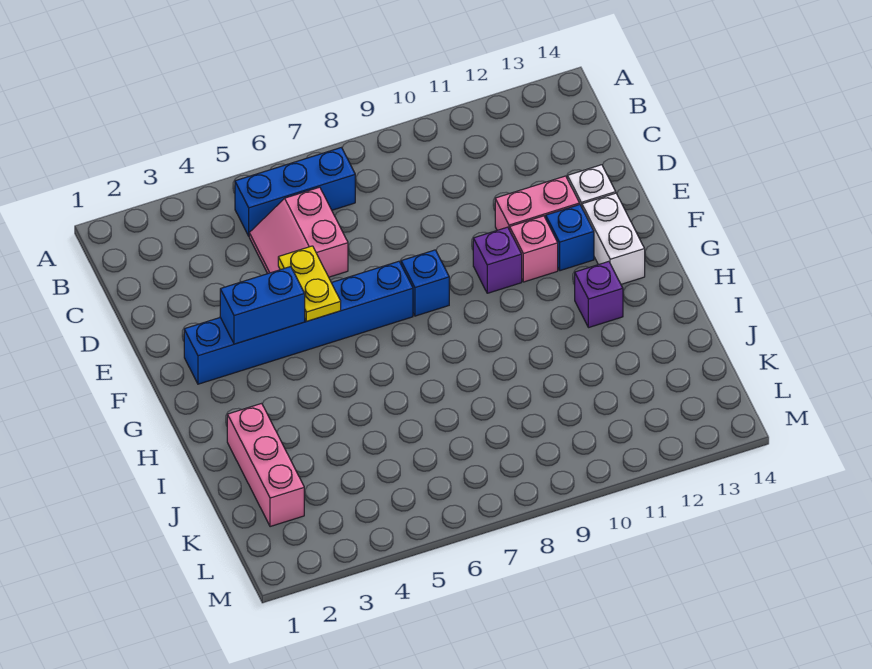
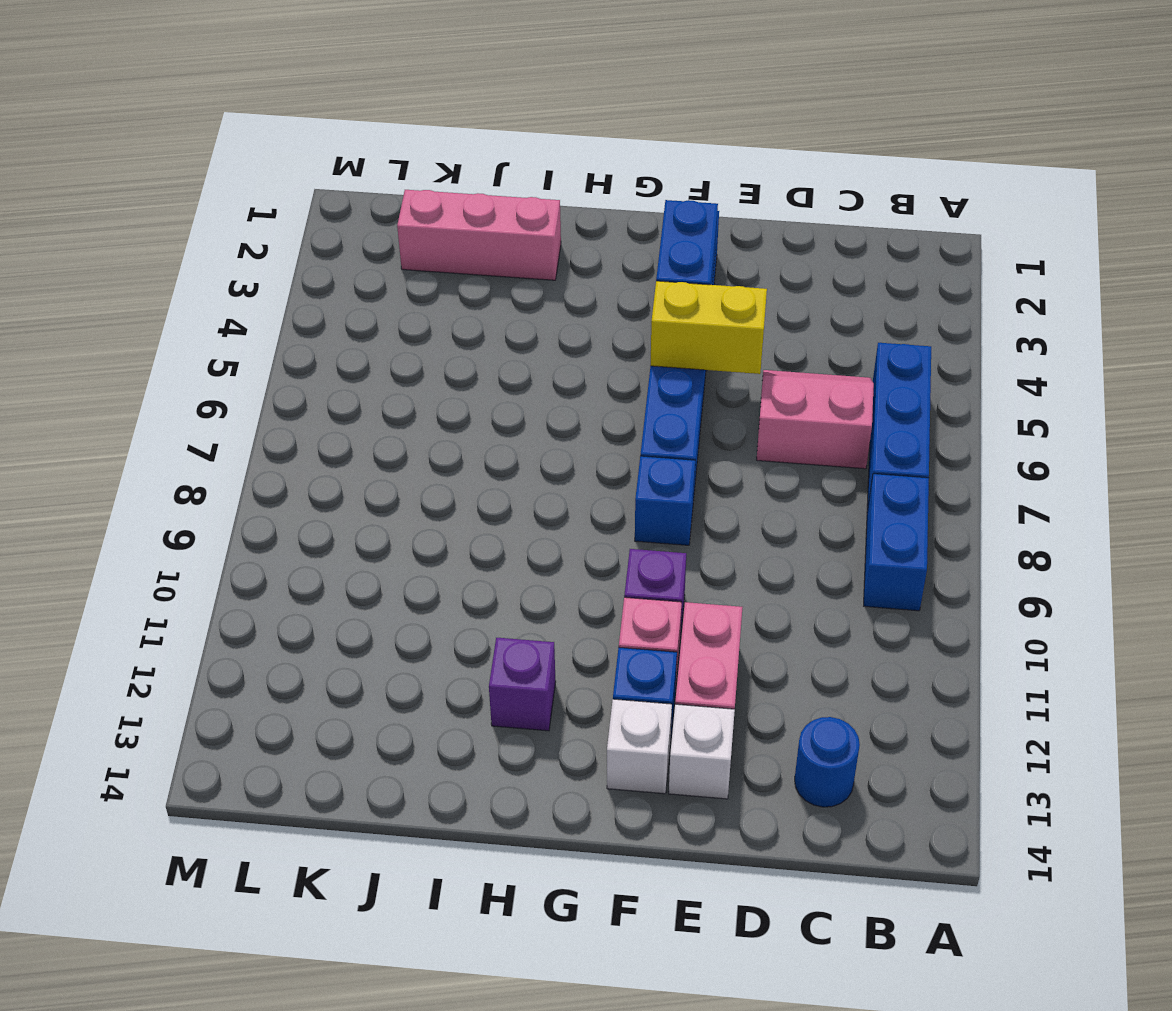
none -> blue brick B8:B9 level 1
none -> blue round brick C13 level 1
yellow plate E5:F5 level 2 -> yellow brick E5:F5 level 2
white brick F13:G13 level 1 -> white brick F13 level 1

